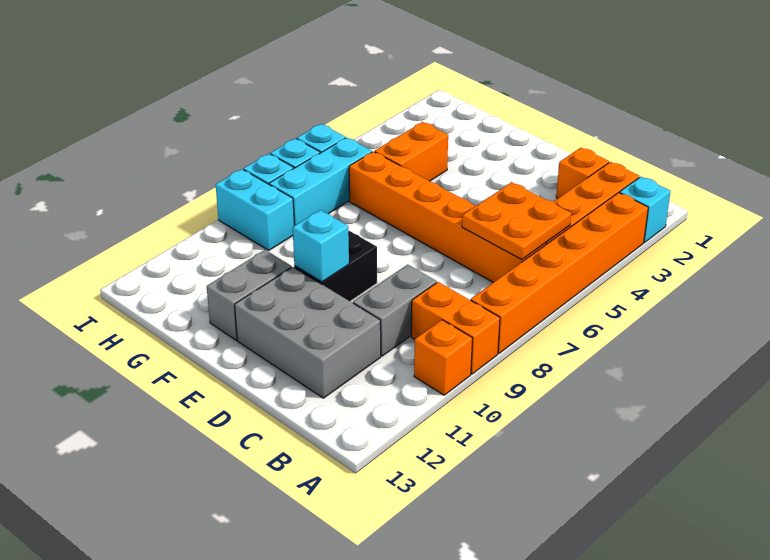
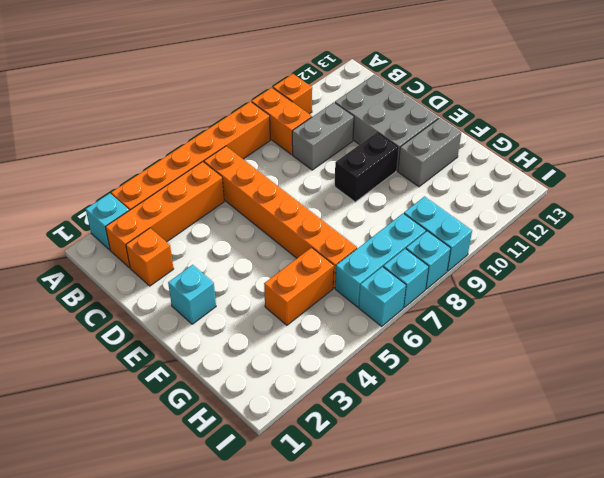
orange plate B5:C6 level 2 -> none
cyan brick E10 level 2 -> cyan brick E2 level 1

